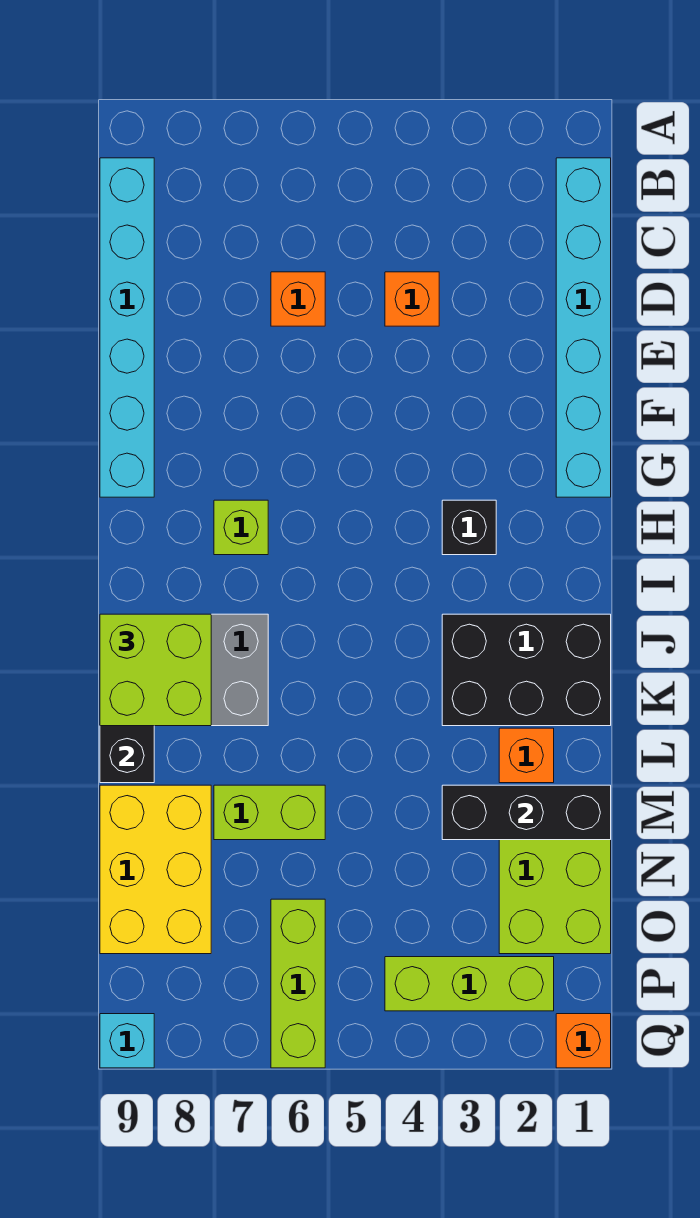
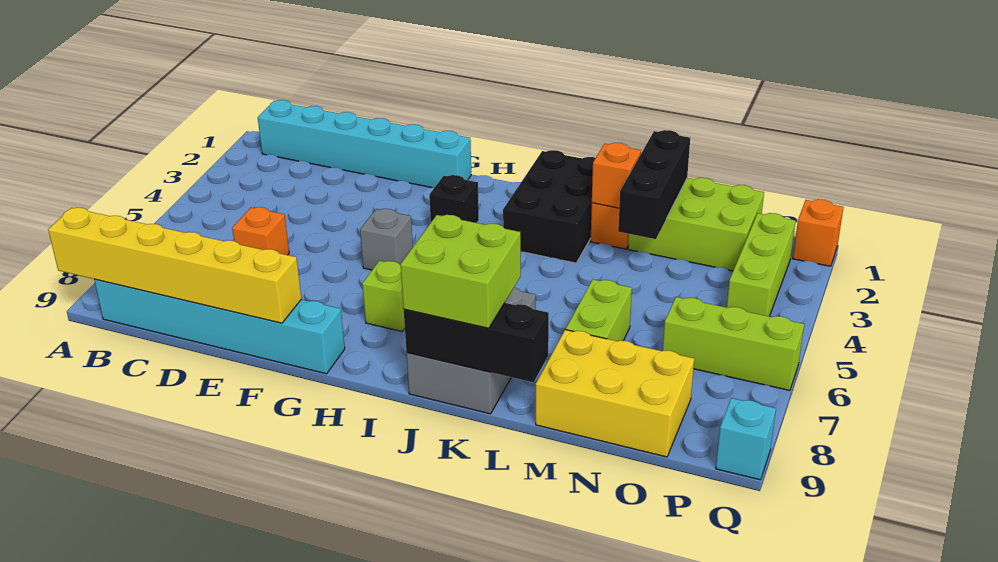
none -> yellow brick A9:F9 level 2
orange brick D4 level 1 -> orange brick L2 level 2
none -> grey brick G5 level 1

